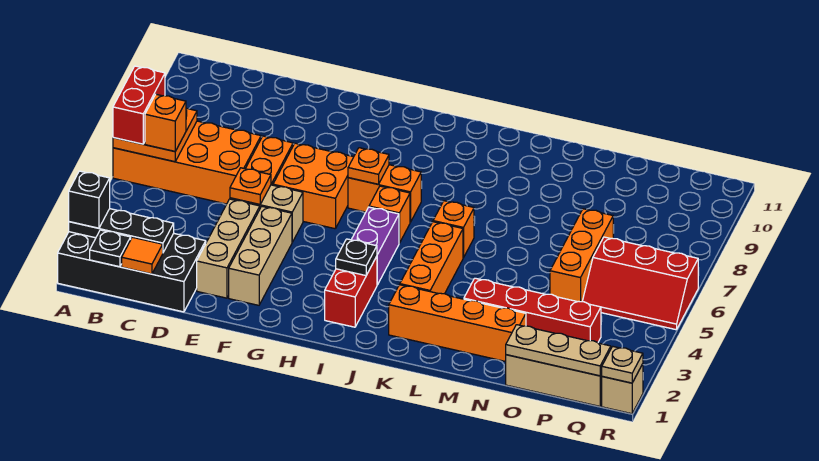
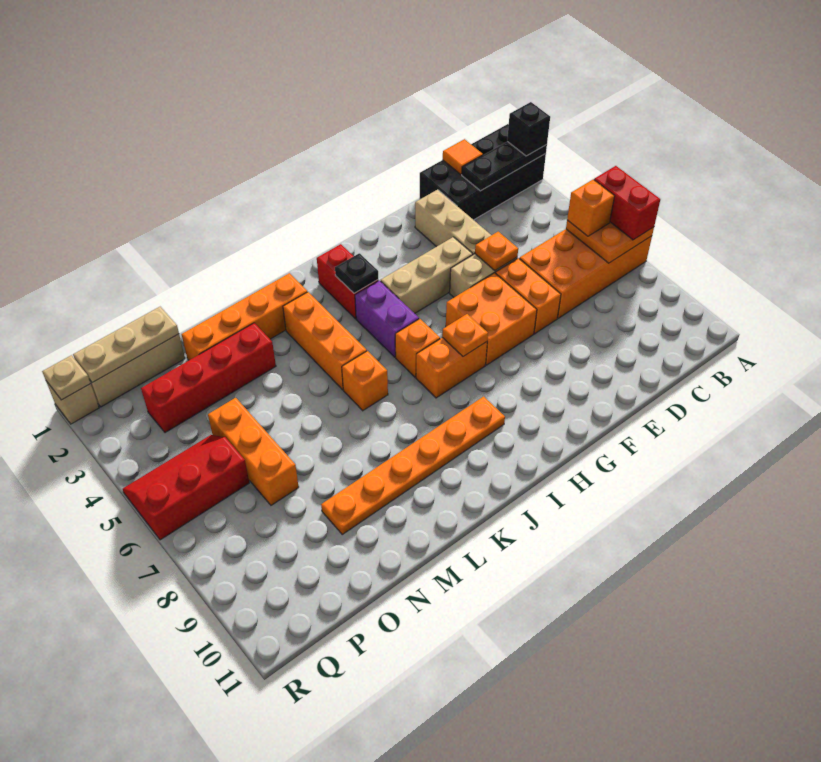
black plate B1 level 2 -> none
tan brick F2:F4 level 1 -> tan brick F4:H4 level 1
none -> orange plate I9:N9 level 1

